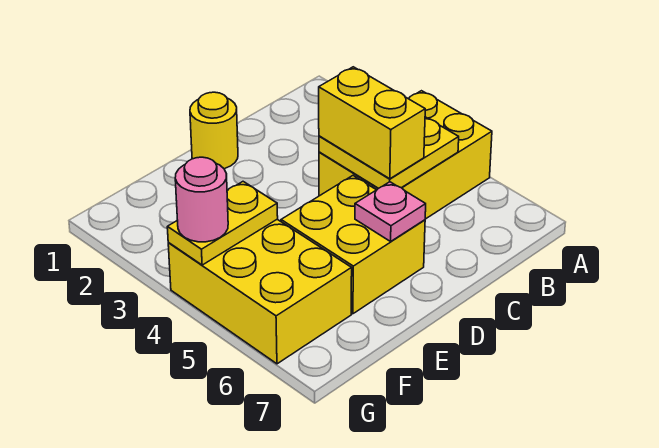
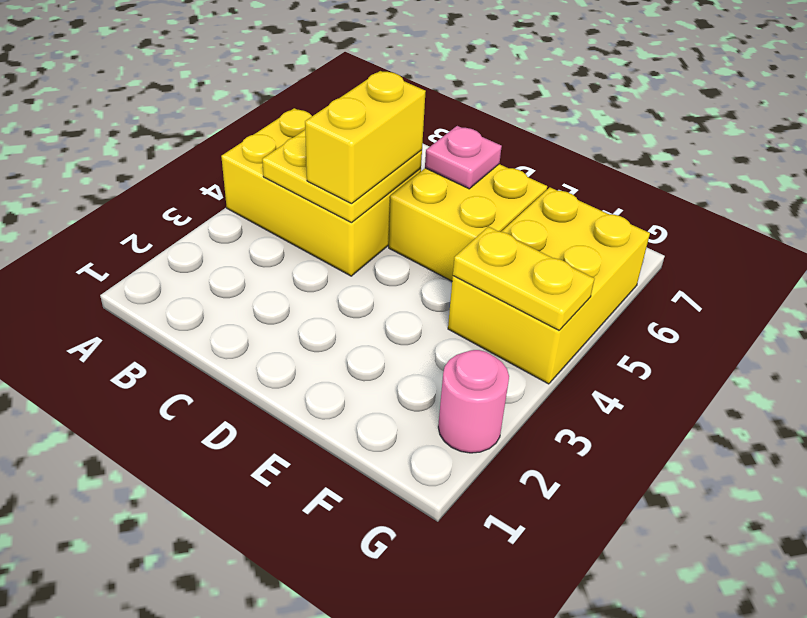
yellow round brick D1 level 1 -> none
pink round brick G4 level 3 -> pink round brick G2 level 1

